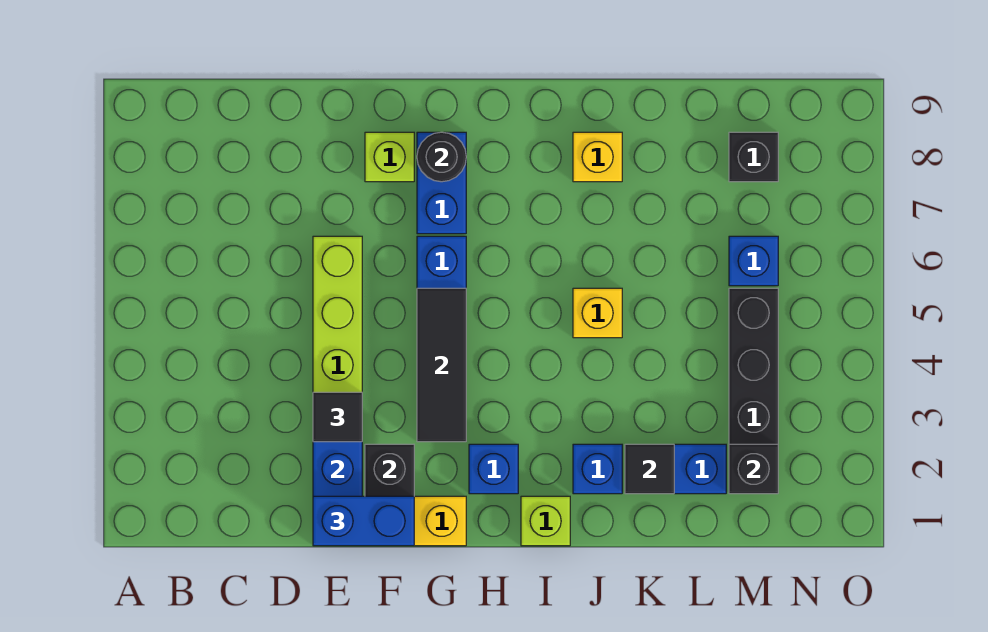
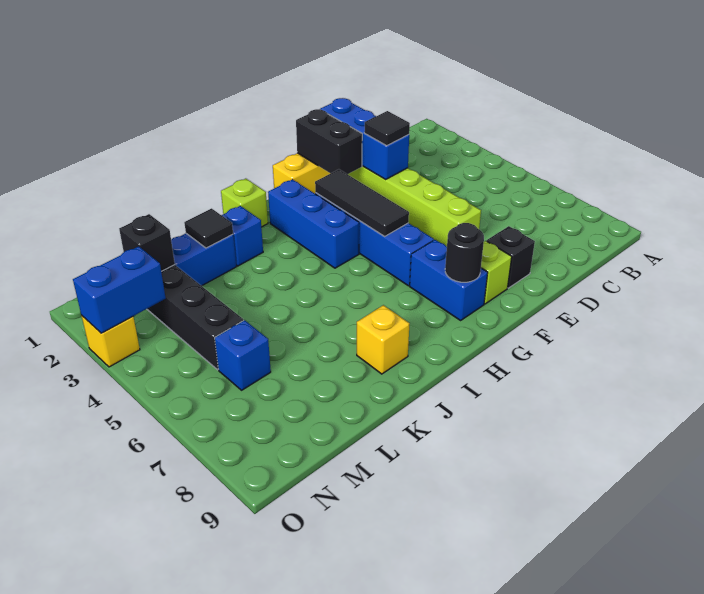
blue brick E1:F1 level 3 -> blue brick N3:O3 level 2
blue brick H2 level 1 -> blue brick H2:H4 level 1
yellow brick J5 level 1 -> yellow brick O3 level 1
black brick M8 level 1 -> black brick E8 level 1

